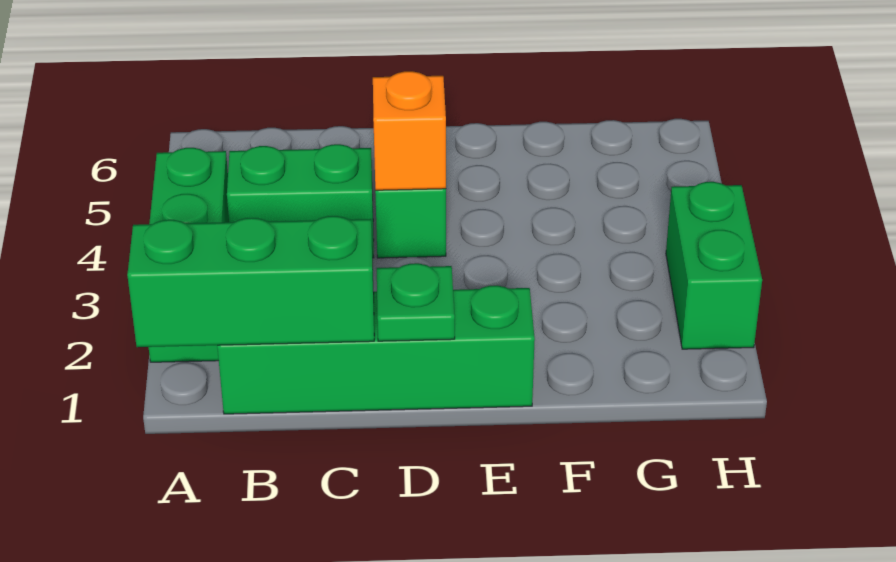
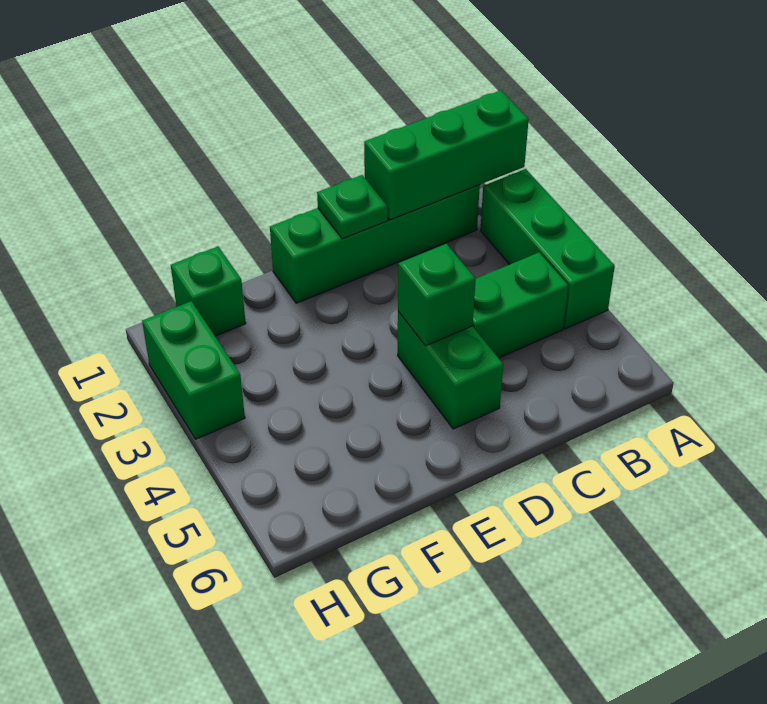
orange brick D4 level 2 -> green brick D4 level 2
none -> green brick G1 level 1

